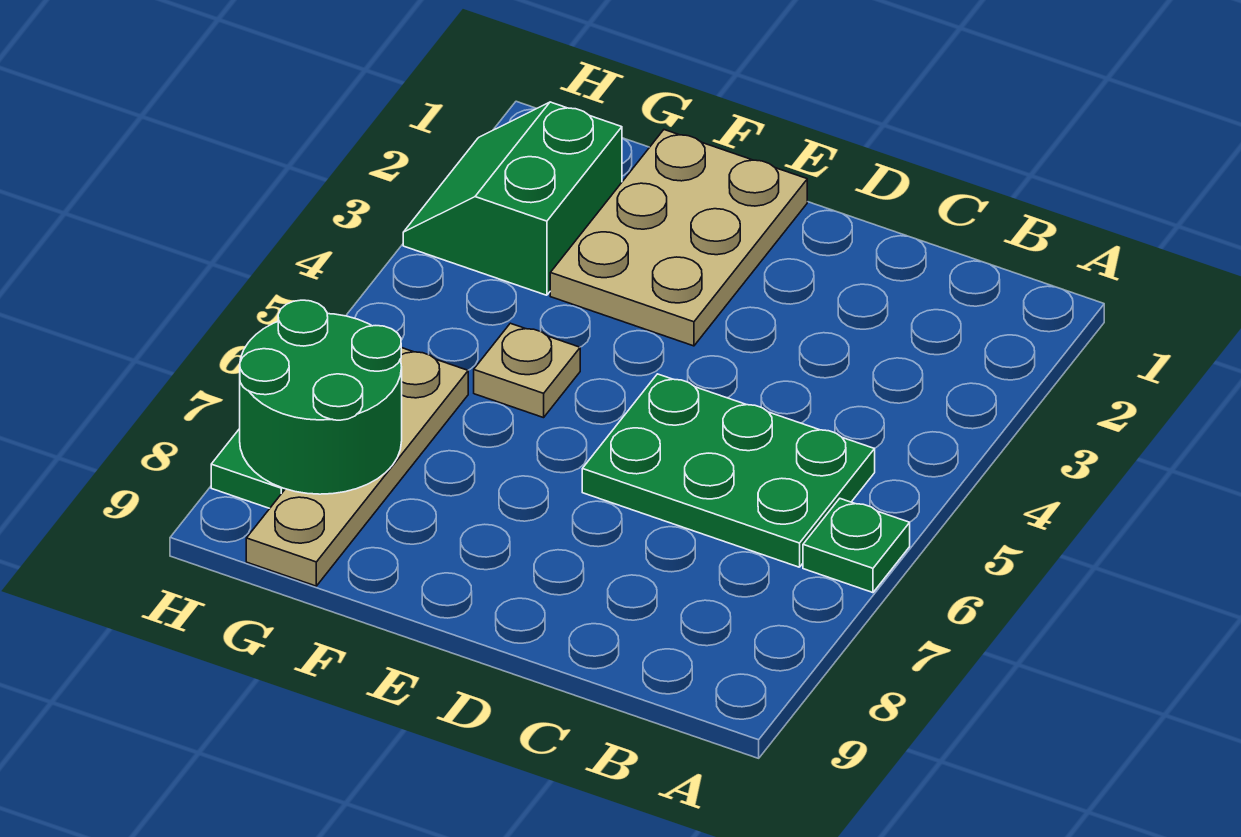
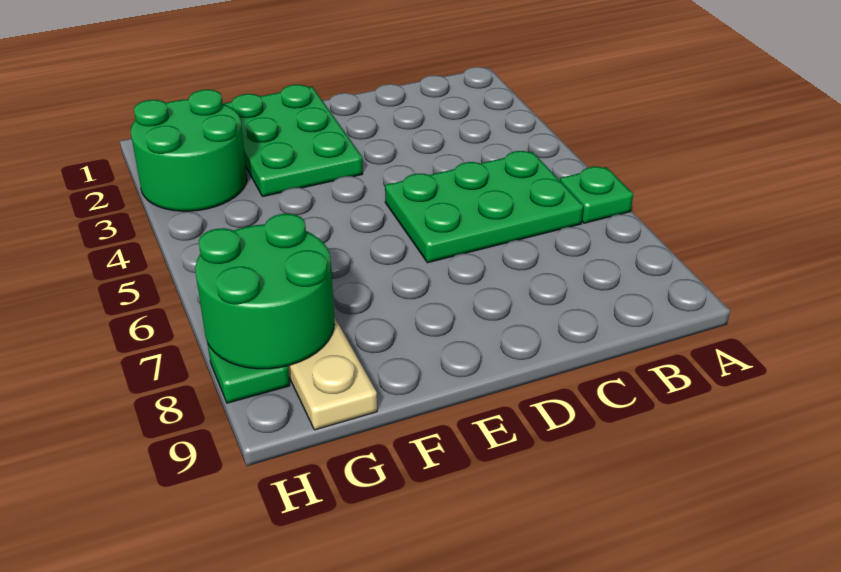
tan plate E1:F3 level 1 -> green plate E1:F3 level 1
tan plate F5 level 1 -> none
green slope G2:H3 level 1 top G -> green round brick G2:H3 level 1

